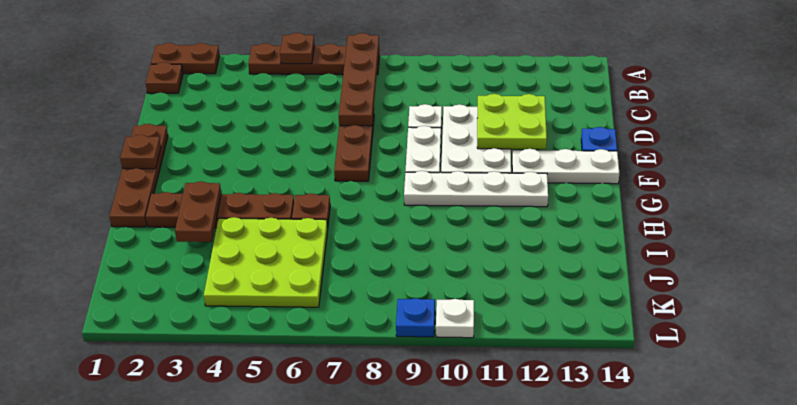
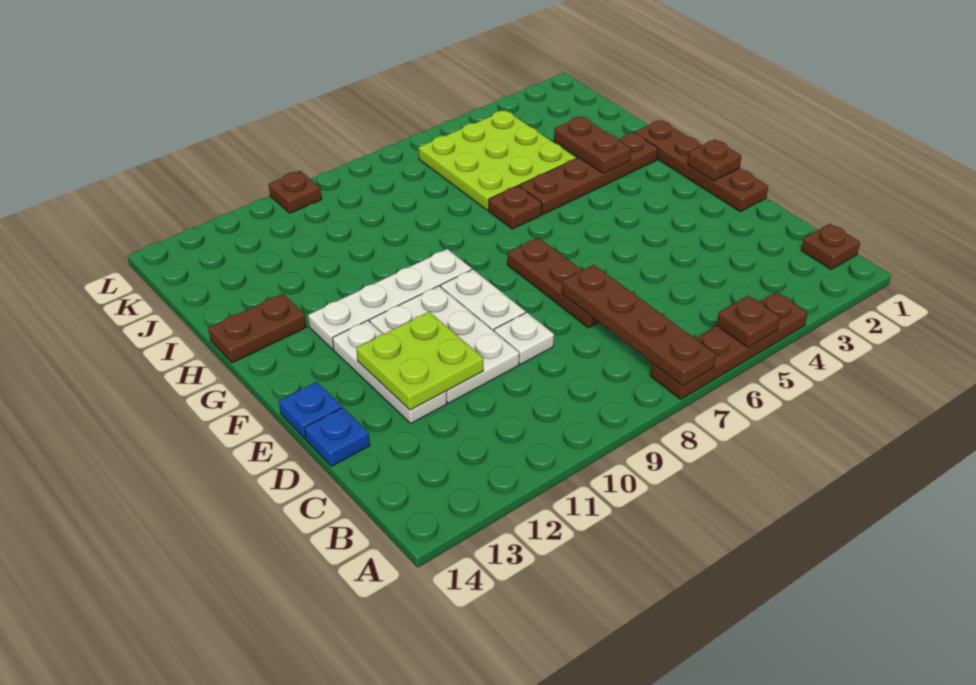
brown plate A1:A2 level 1 -> brown plate H13:H14 level 1
white plate F12:F14 level 1 -> white plate D12:F12 level 1
blue plate L9 level 1 -> blue plate D14 level 1
white plate L10 level 1 -> brown plate L10 level 1

